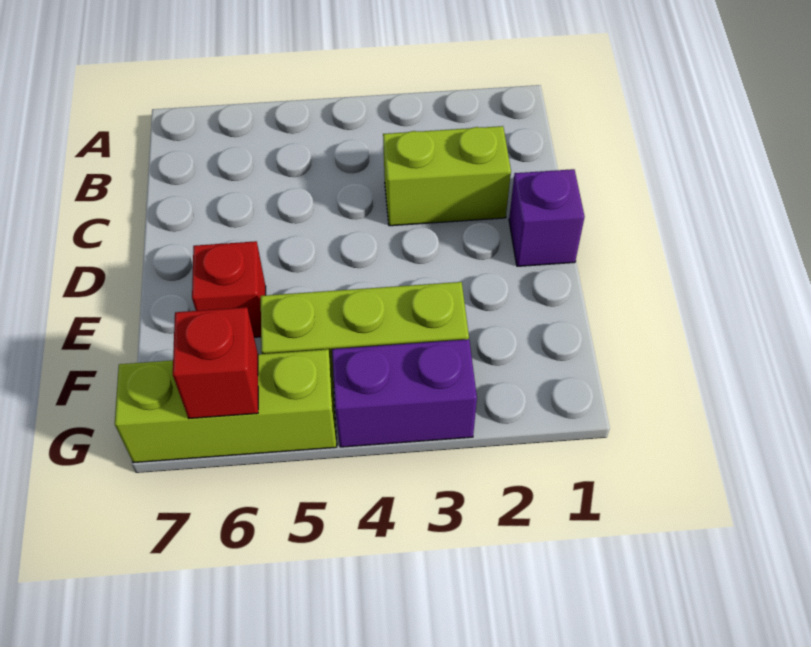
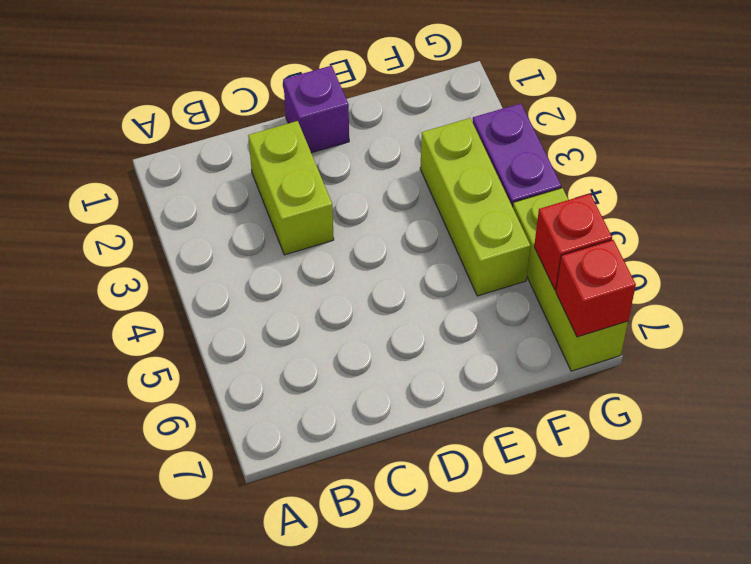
red brick E6 level 1 -> red brick G7 level 2

